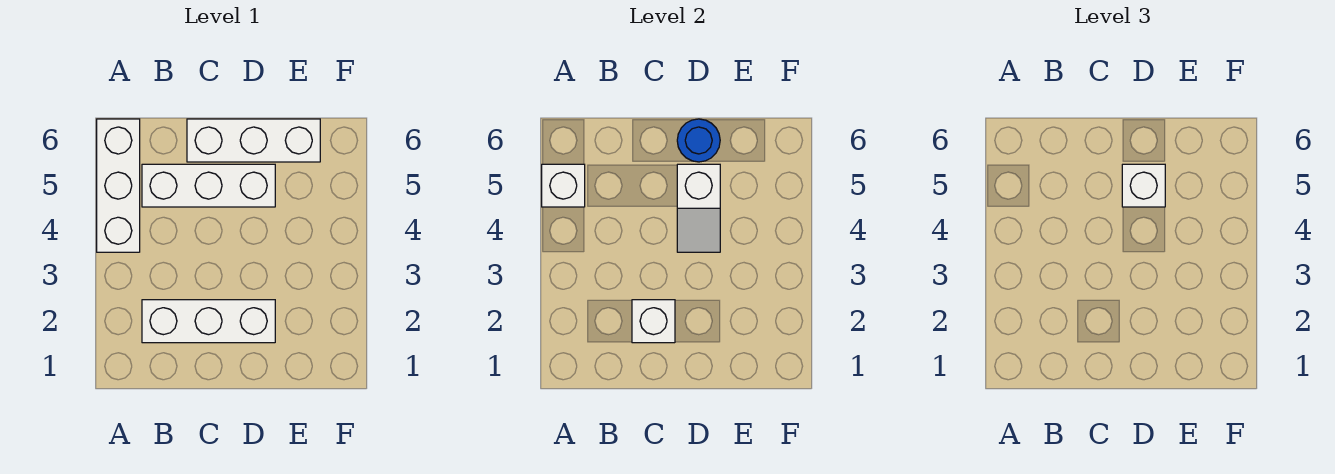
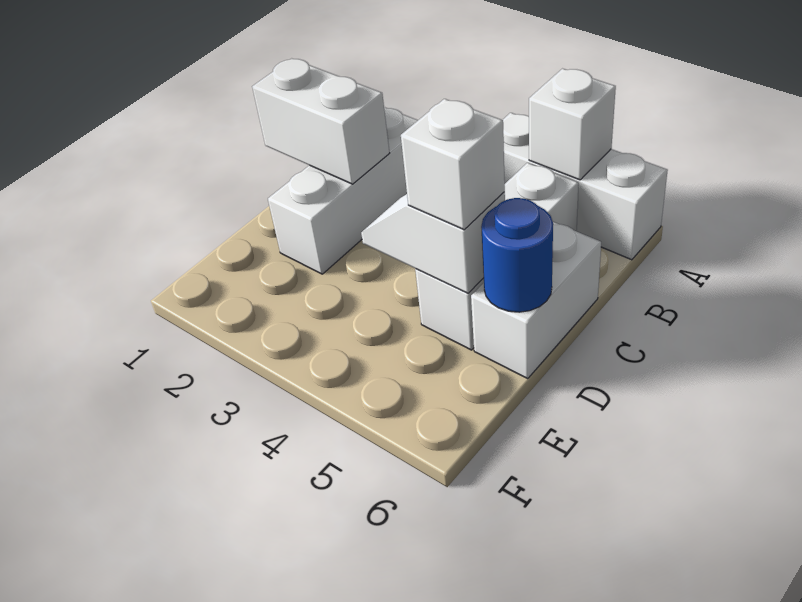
white brick C2 level 2 -> white brick C1:C2 level 2
white brick C6:E6 level 1 -> white brick C6:D6 level 1

